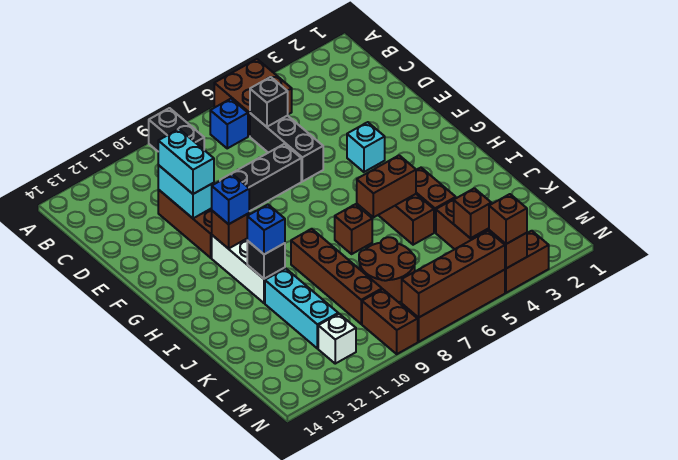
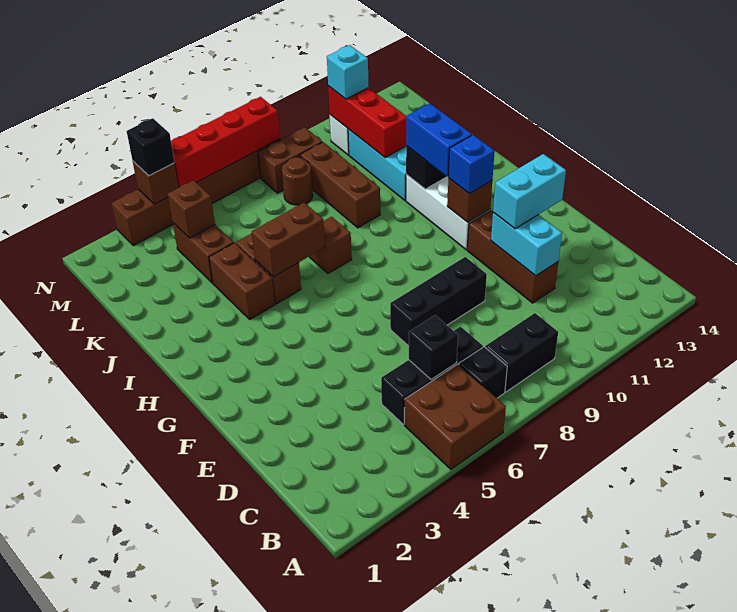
black brick A9:B9 level 1 -> black brick B8:B9 level 1
blue brick B7 level 1 -> black brick B7 level 1
black brick C6:E6 level 1 -> black brick C5:C7 level 1
cyan brick D11:E11 level 3 -> cyan brick E11:E12 level 3
cyan brick F4 level 1 -> cyan brick M11 level 3
brown brick I9:L9 level 1 -> brown brick J9:L9 level 1
blue brick I11 level 3 -> blue brick H11:I11 level 3
brown round brick K7:L8 level 1 -> brown round brick L8 level 1
none -> red brick K11:M11 level 2
brown brick M9:N9 level 1 -> brown brick M8:M9 level 1
brown brick N4 level 3 -> black brick N4 level 3
brown brick N5:N8 level 2 -> red brick N5:N8 level 2

